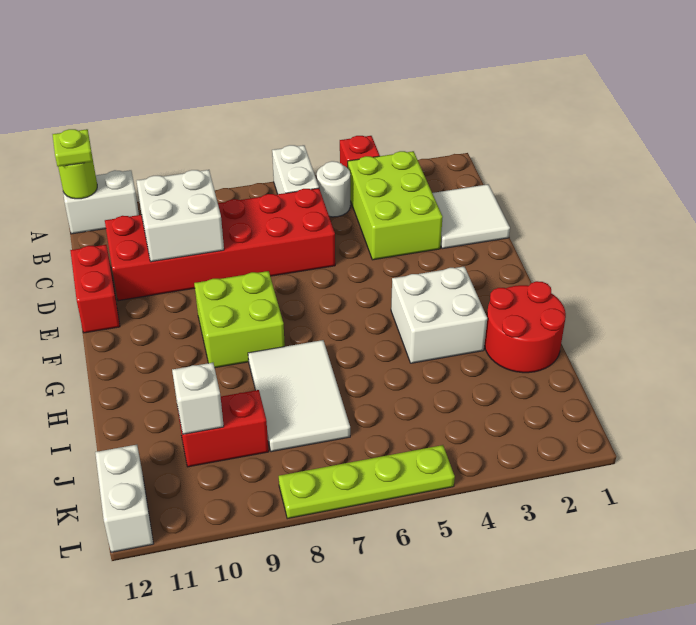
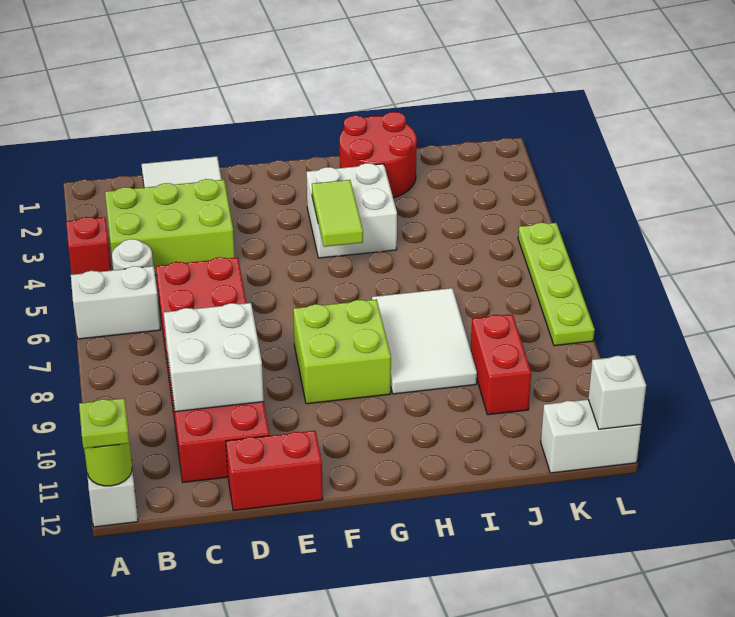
none -> lime tile G4:G5 level 2
white tile H7:J8 level 1 -> white tile H7:I9 level 1
white brick J10 level 2 -> white brick L12 level 2

